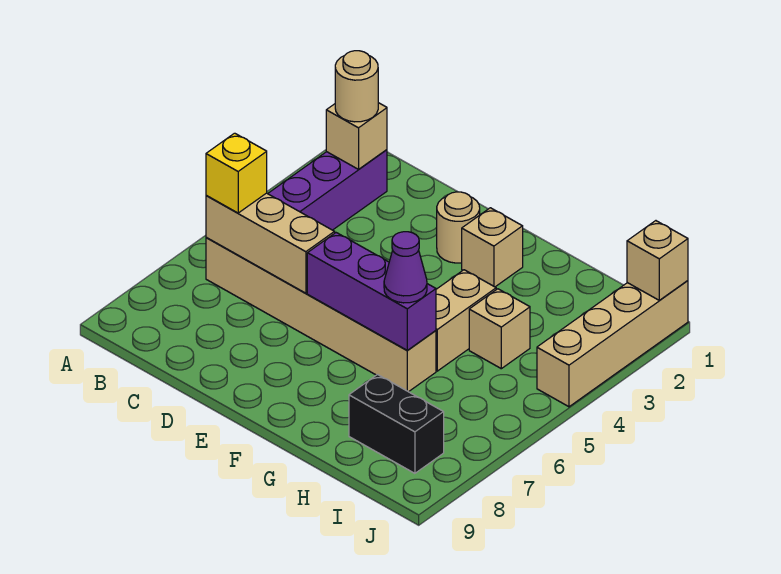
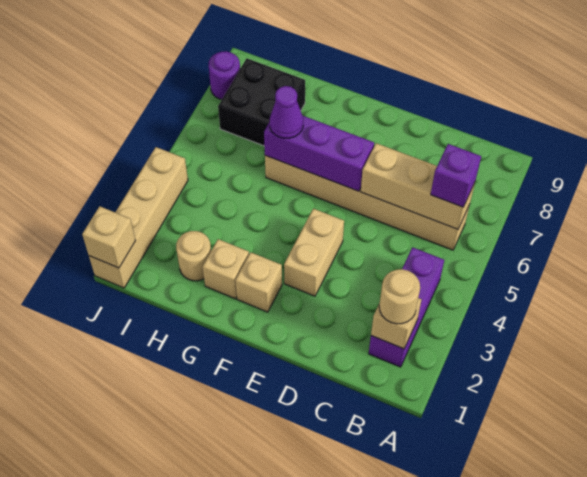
yellow brick B6 level 3 -> purple brick B6 level 3
tan round brick E2 level 1 -> tan round brick H2 level 1
tan brick G4:G5 level 1 -> tan brick E3:E4 level 1
tan brick H4 level 1 -> tan brick G2 level 1
black brick H8:I8 level 1 -> black brick H7:I8 level 1
none -> purple round brick J8 level 1

